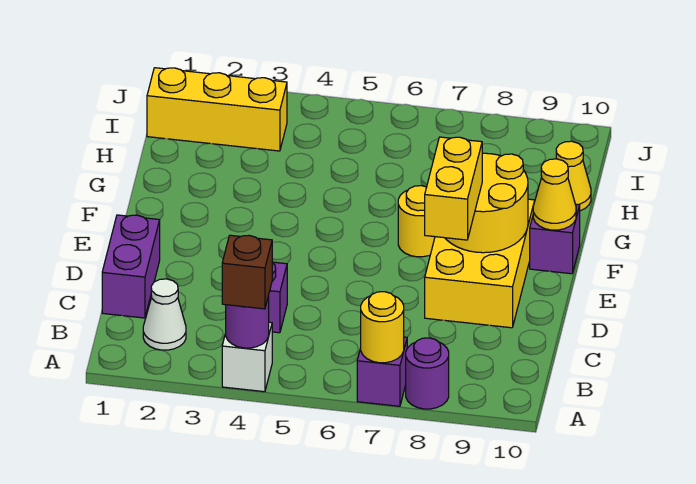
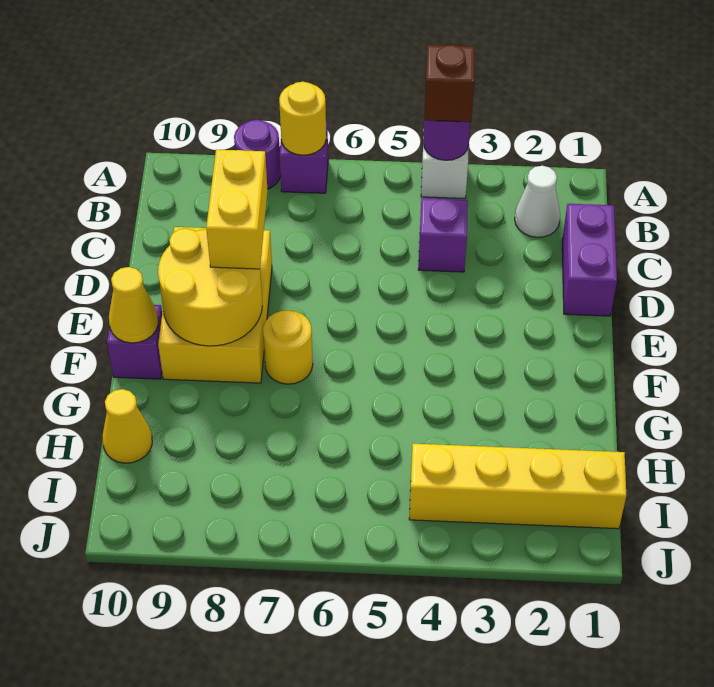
yellow brick I1:I3 level 1 -> yellow brick I1:I4 level 1

